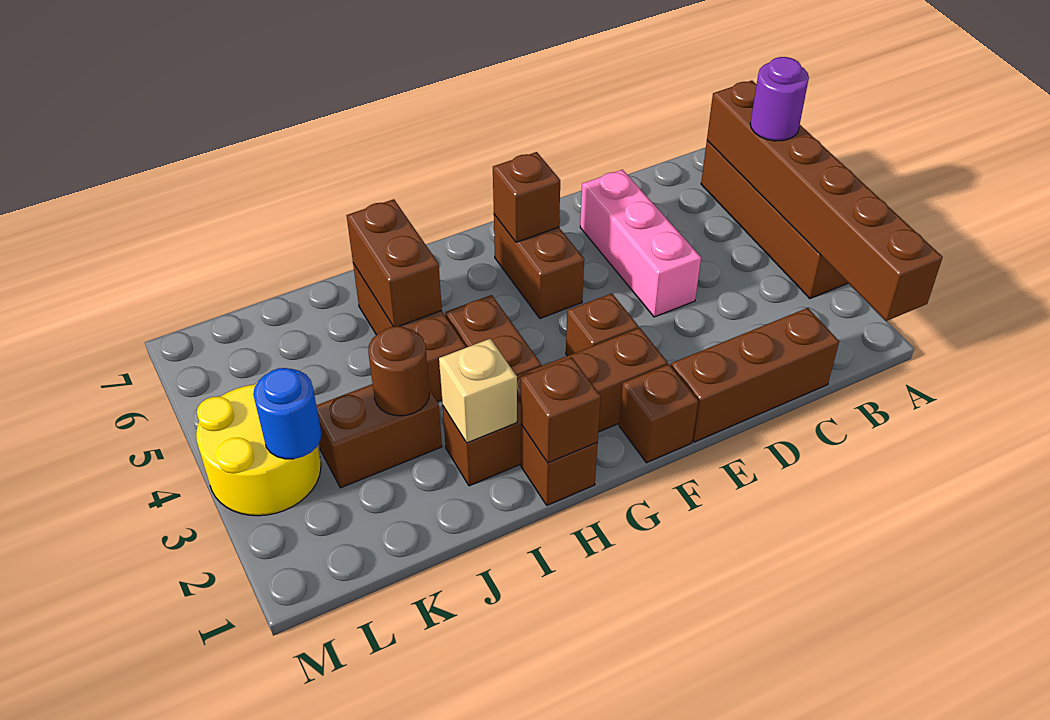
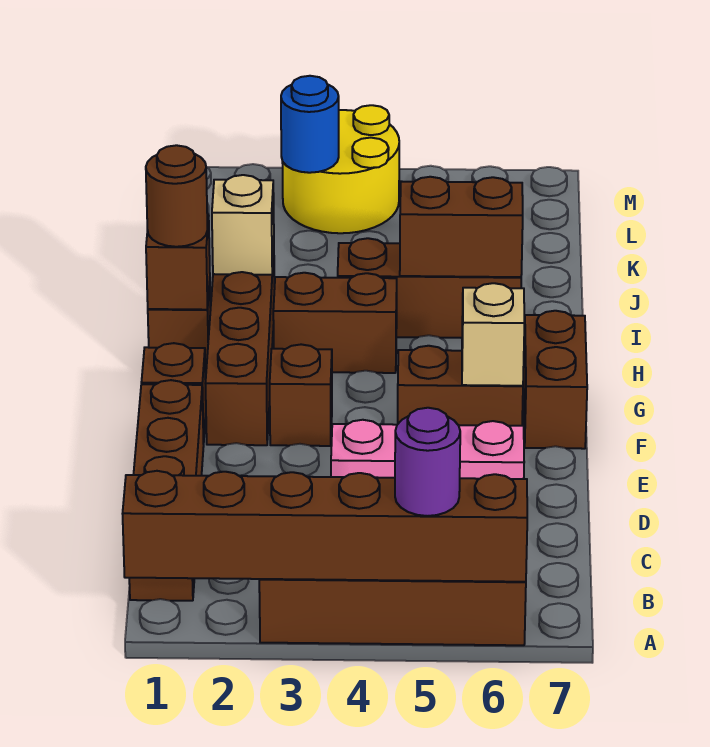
brown brick C1:E1 level 1 -> brown brick B1:E1 level 1
brown brick F6 level 2 -> tan brick F6 level 2
brown brick J3:K3 level 1 -> brown brick F7:G7 level 1
brown round brick J3 level 2 -> brown round brick H1 level 3

